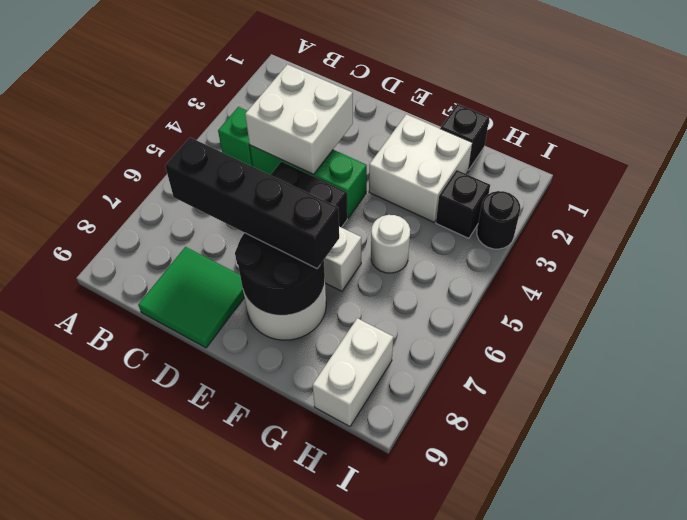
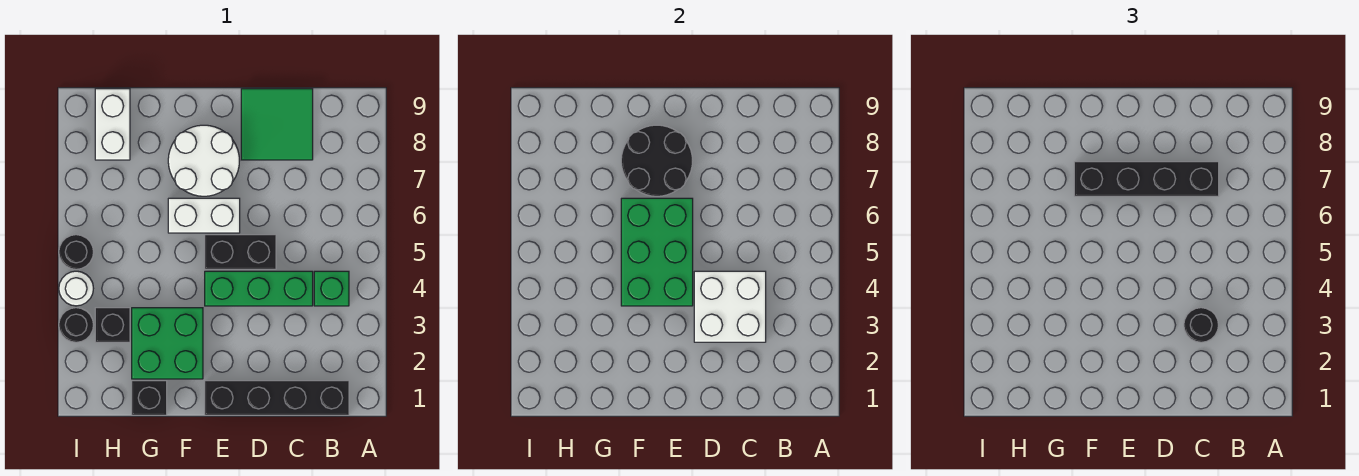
none -> black brick B1:E1 level 1
none -> black round brick C3 level 3
none -> green brick E4:F6 level 2
white brick F2:G3 level 1 -> green brick F2:G3 level 1
white round brick G5 level 1 -> white round brick I4 level 1
none -> black round brick I5 level 1

